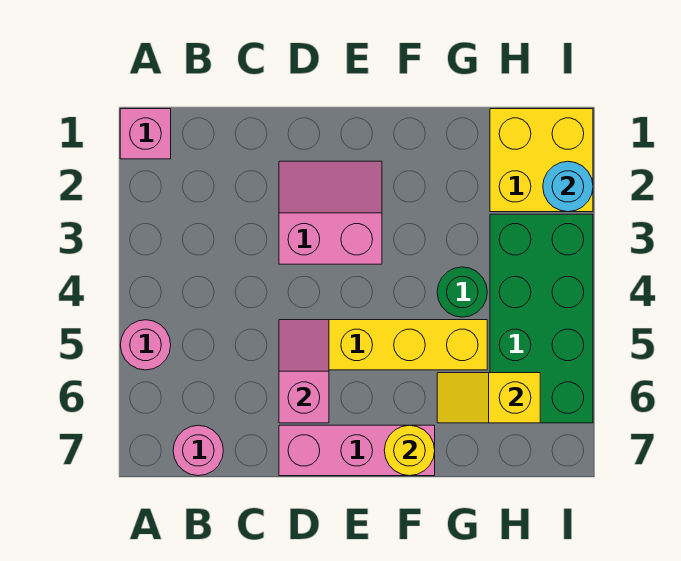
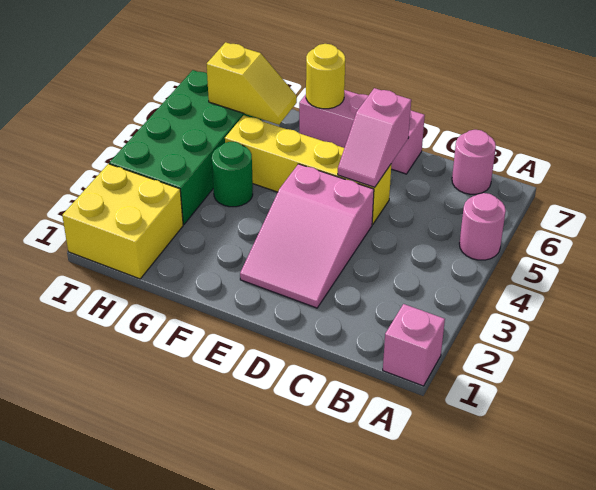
pink slope D2:E3 level 1 top 3 -> pink slope D2:E4 level 1 top 4
cyan round brick I2 level 2 -> none

